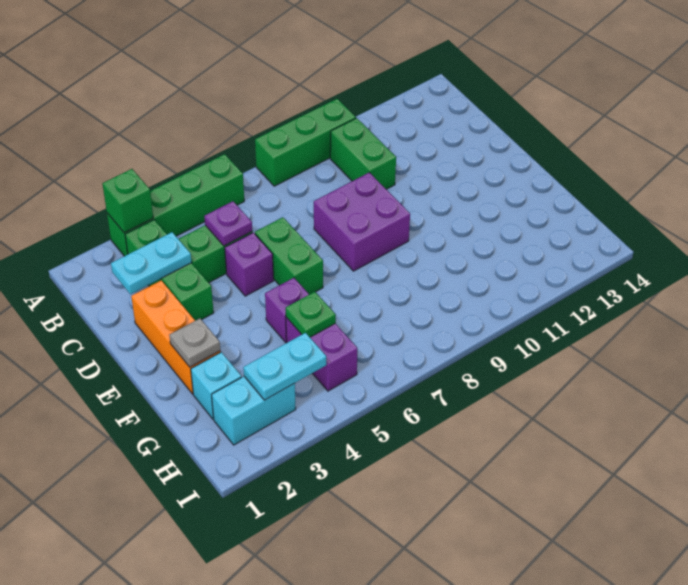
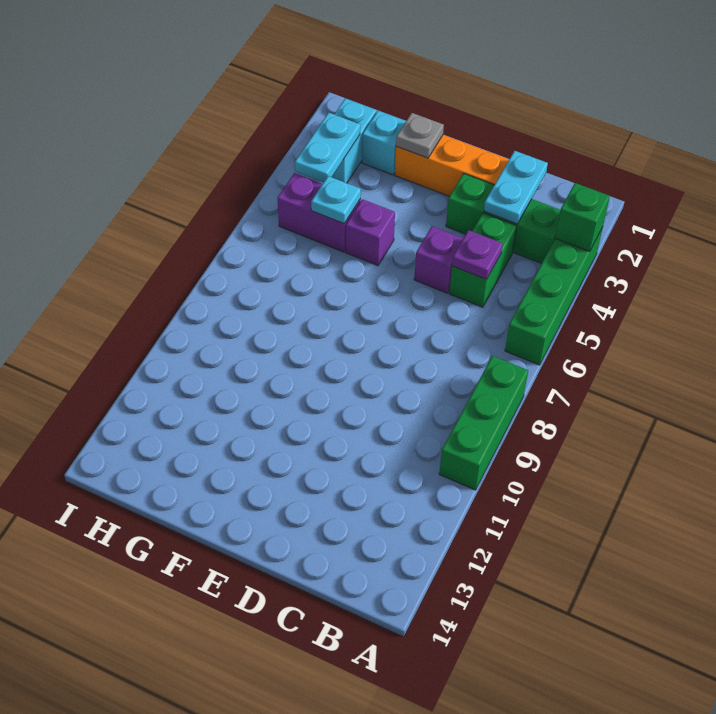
green brick B10:C10 level 1 -> none
green brick D6:E6 level 1 -> none
purple brick D8:E9 level 1 -> none
green plate G5 level 2 -> cyan plate G5 level 2

